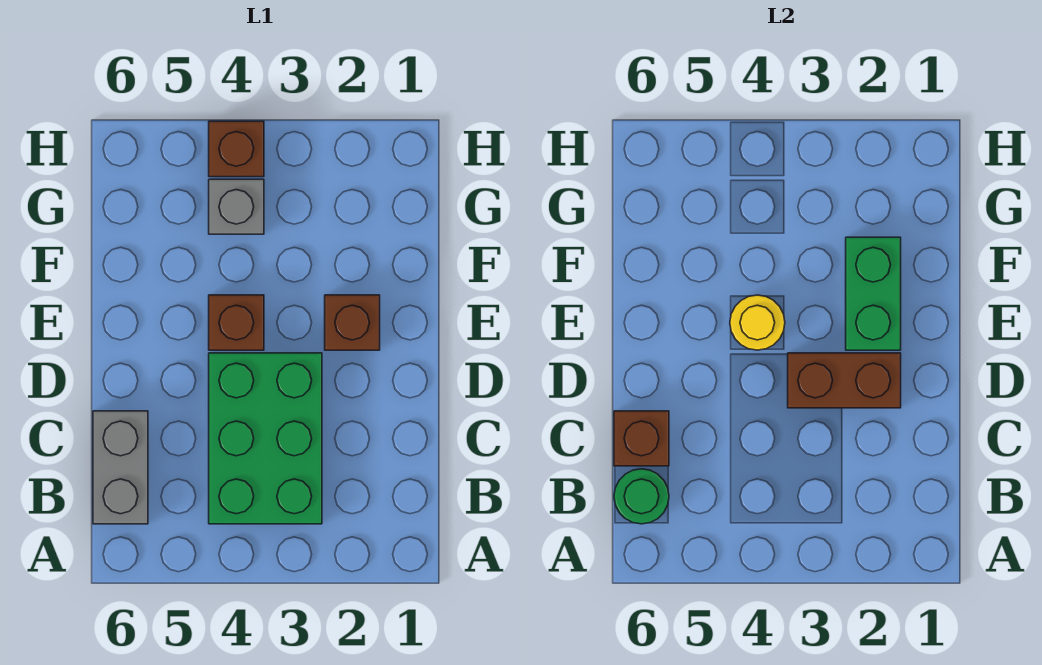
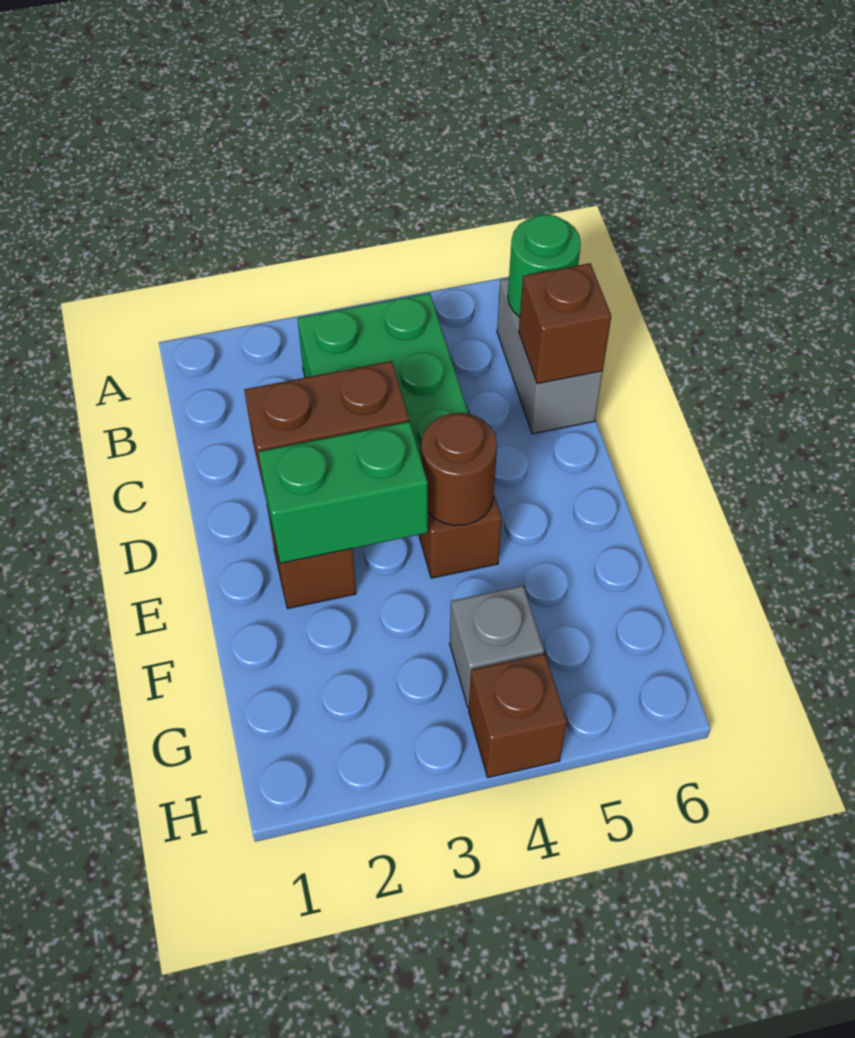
green brick E2:F2 level 2 -> green brick E2:E3 level 2
yellow round brick E4 level 2 -> brown round brick E4 level 2

